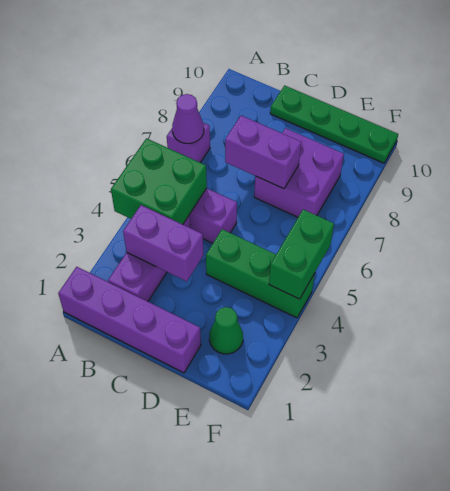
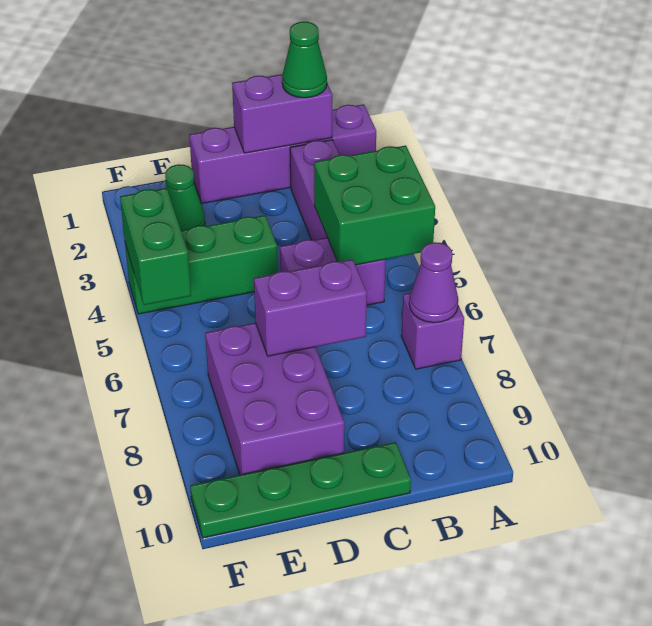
none -> green cone B1 level 3
purple brick B3:C3 level 2 -> purple brick B1:C1 level 2
purple brick D7:E8 level 1 -> purple brick D7:E9 level 1

